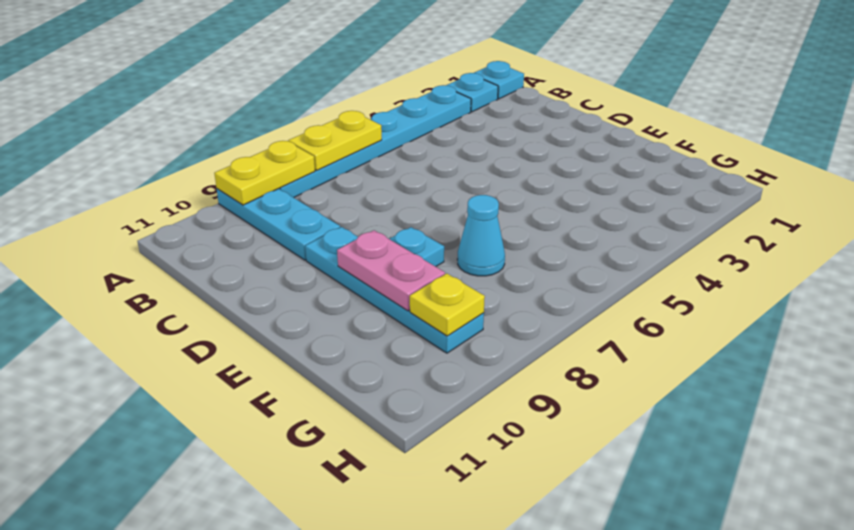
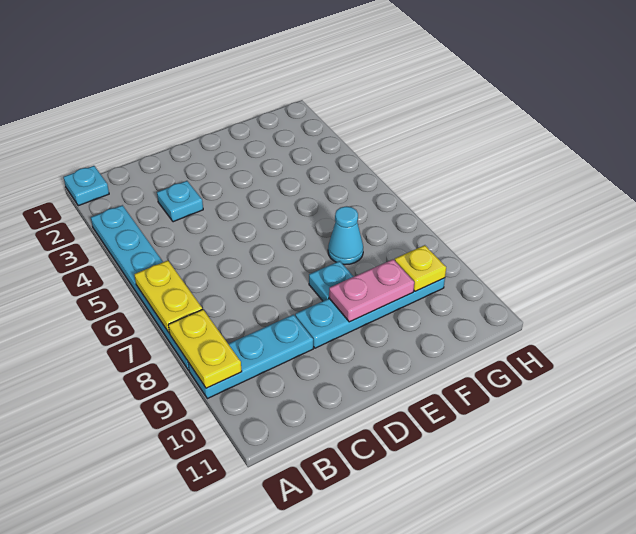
cyan plate A2 level 1 -> cyan plate C3 level 1

